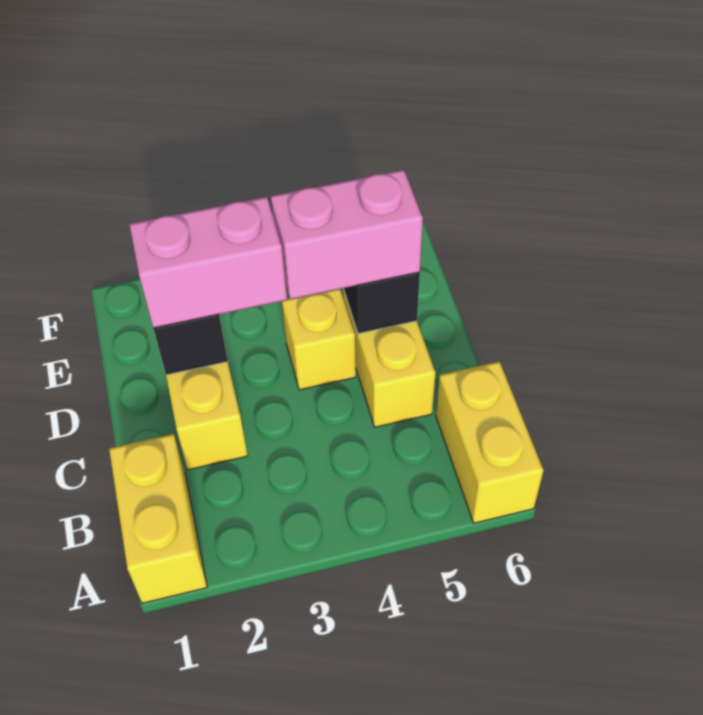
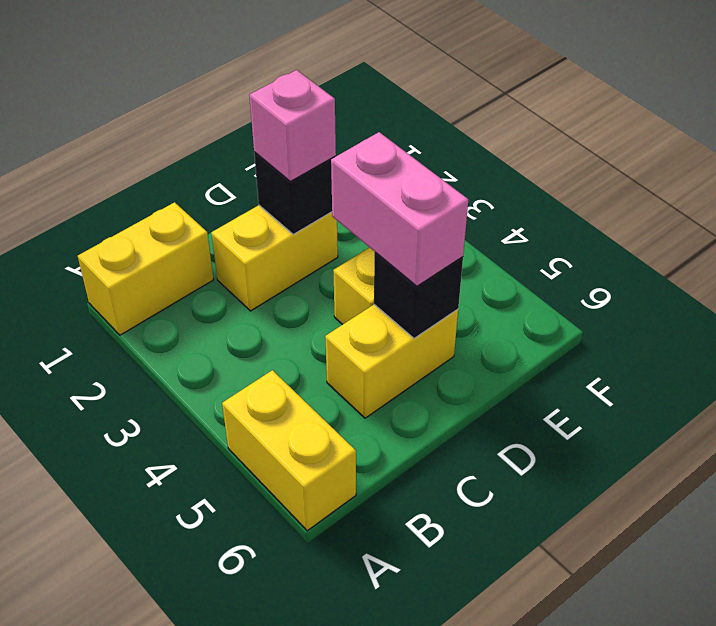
yellow brick A6:B6 level 1 -> yellow brick A5:A6 level 1
pink brick D2:D3 level 3 -> pink brick D2 level 3

